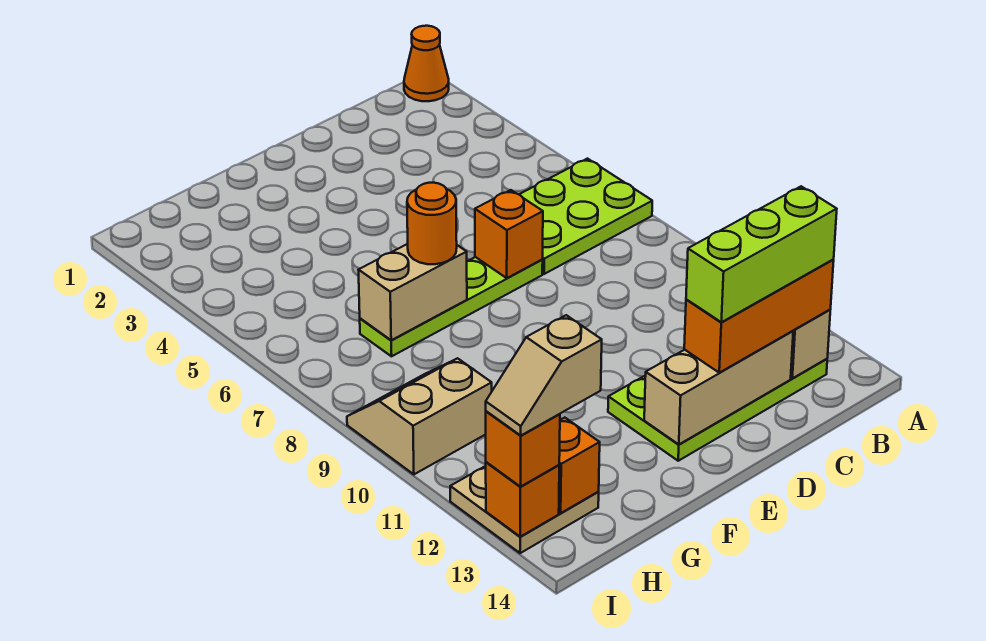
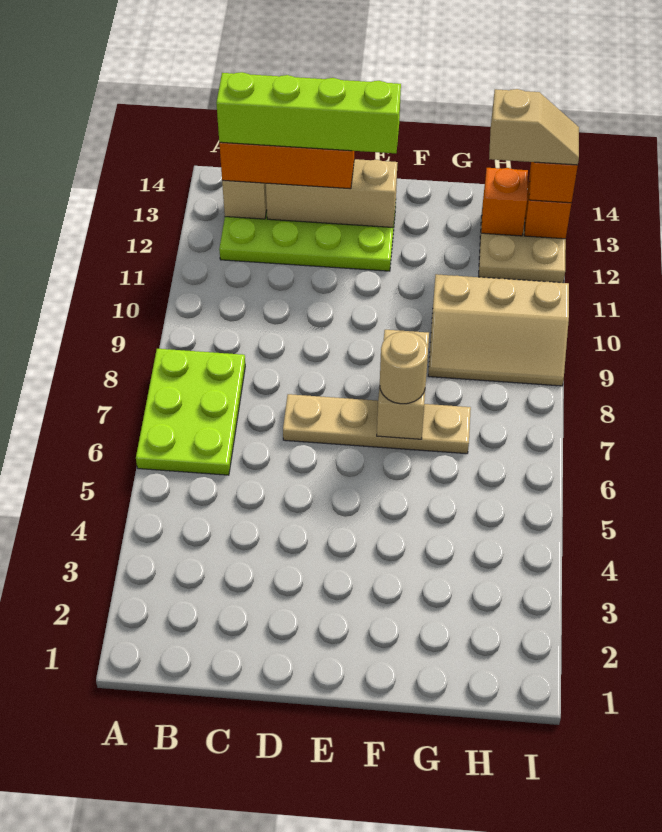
orange cone A1 level 1 -> none
lime plate A6:C7 level 1 -> lime plate A6:B8 level 1
lime brick B13:D13 level 4 -> lime brick B13:E13 level 4
lime plate D7:G7 level 1 -> tan plate D7:G7 level 1
orange brick D7 level 2 -> none
tan brick F7:G7 level 2 -> tan brick F7:F8 level 2
orange round brick F7 level 3 -> tan round brick F7 level 3
tan slope H9:I10 level 1 top 10 -> tan slope G9:I10 level 1 top 10

